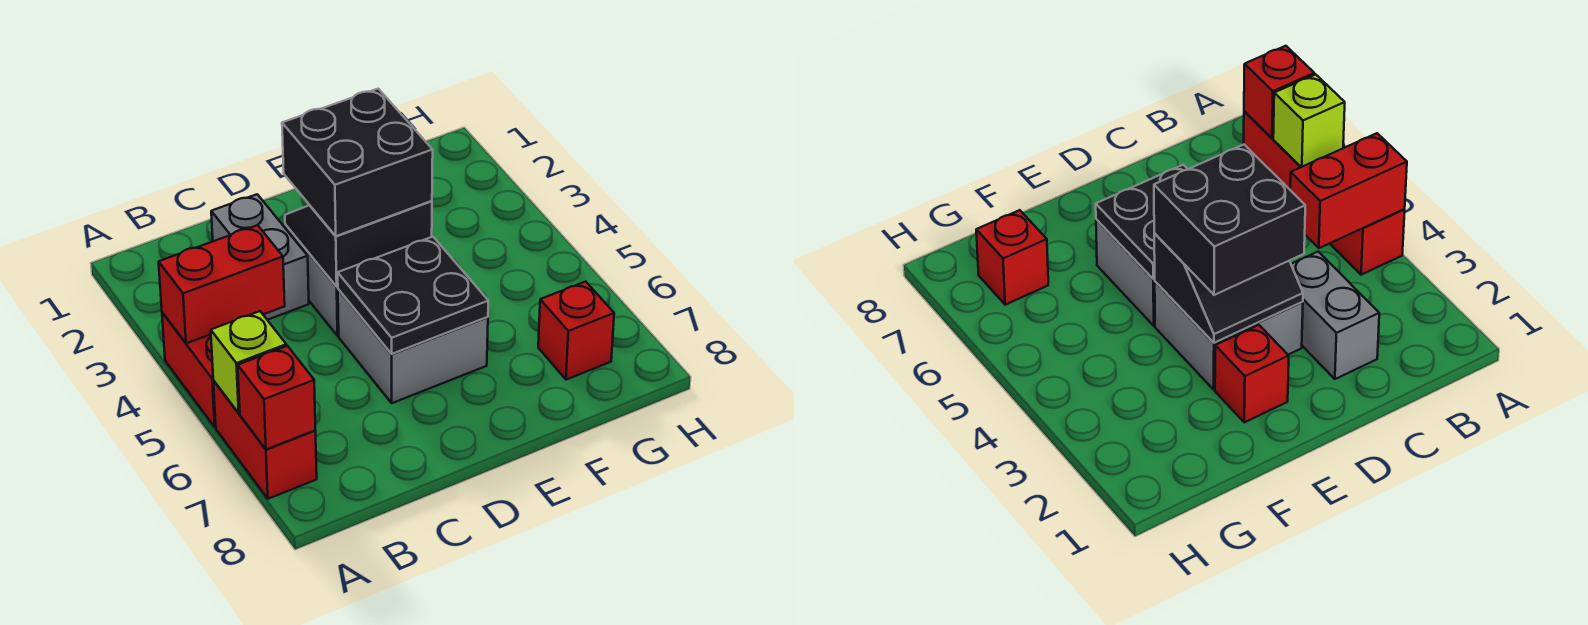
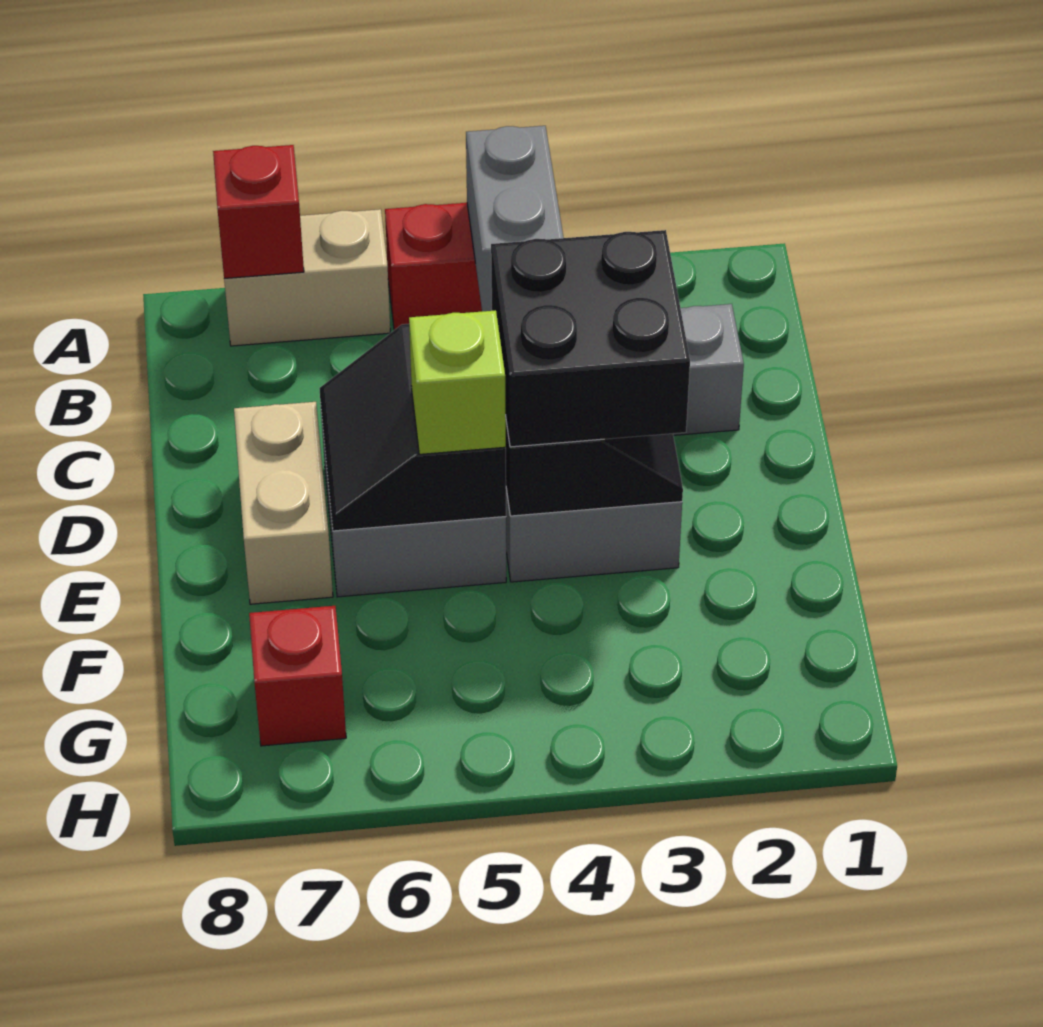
red brick A4:B4 level 2 -> grey brick A4:B4 level 2
red brick A6:A7 level 1 -> tan brick A6:A7 level 1
lime brick A6 level 2 -> lime brick E5 level 3
black plate D5:E6 level 2 -> black slope D5:E6 level 2 top 5
none -> tan brick D7:E7 level 1
red brick E2 level 1 -> none

